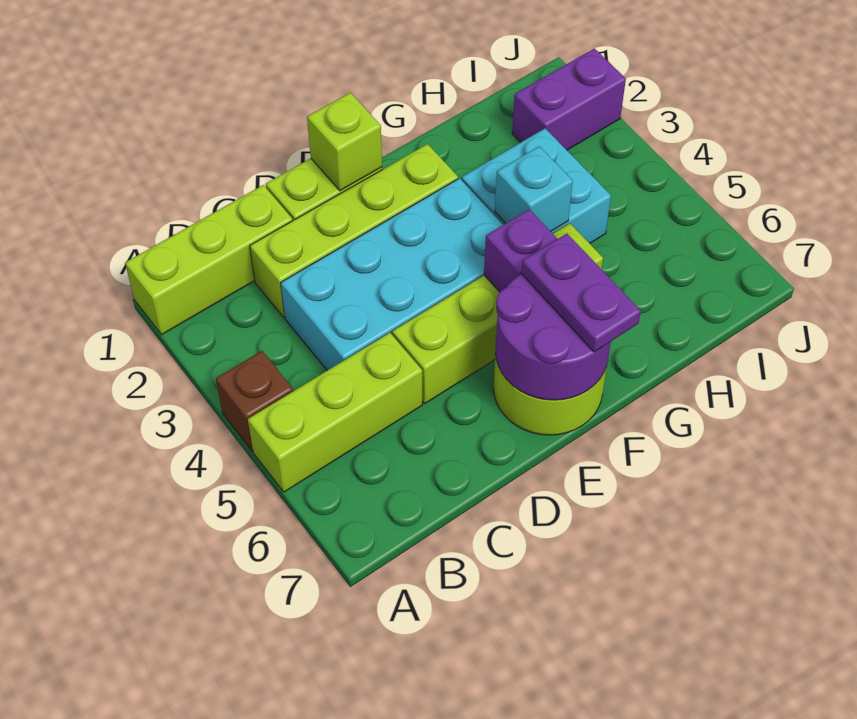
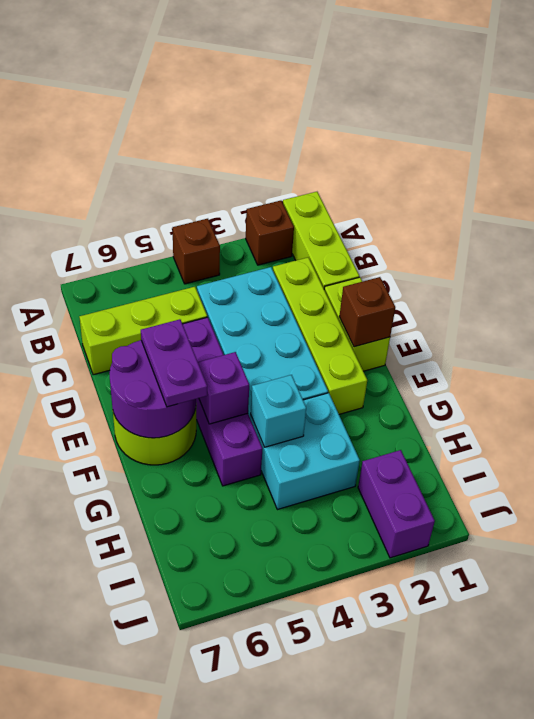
none -> brown brick A2 level 1
lime brick A5:C5 level 1 -> lime brick C5:C7 level 1
lime brick D5:G5 level 1 -> purple brick D5:G5 level 1
lime brick E1 level 2 -> brown brick E1 level 2
purple plate F6:F7 level 3 -> purple plate E6:F6 level 3

